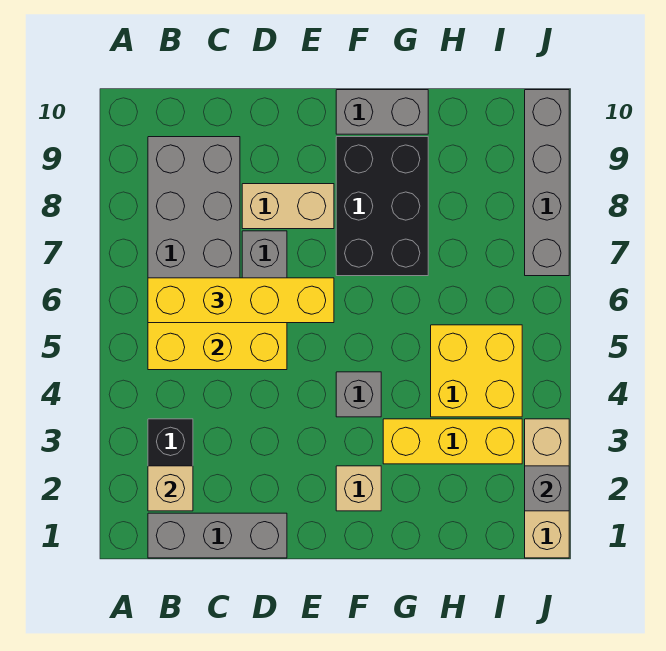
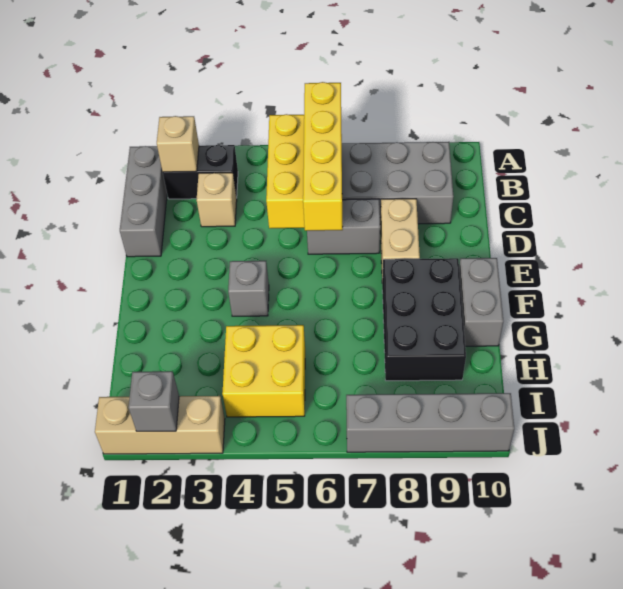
tan brick F2 level 1 -> tan brick C3 level 1
black brick F7:G9 level 1 -> black brick F8:H9 level 1
yellow brick G3:I3 level 1 -> none

